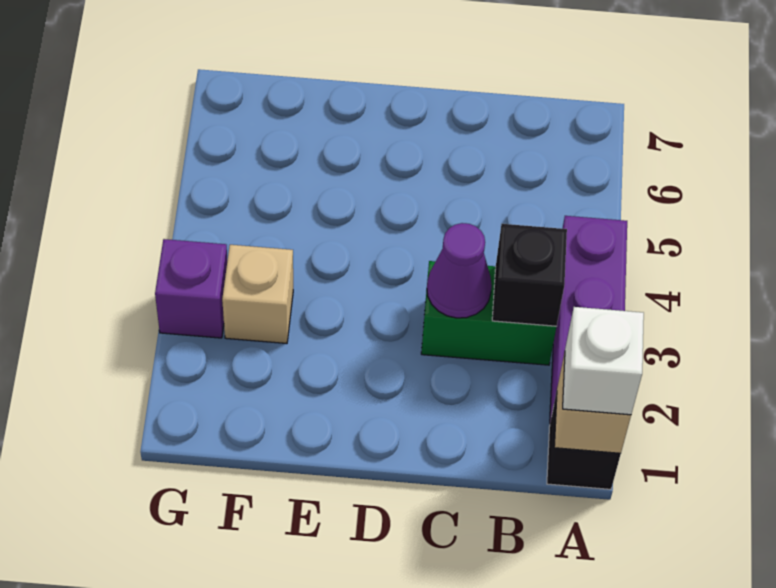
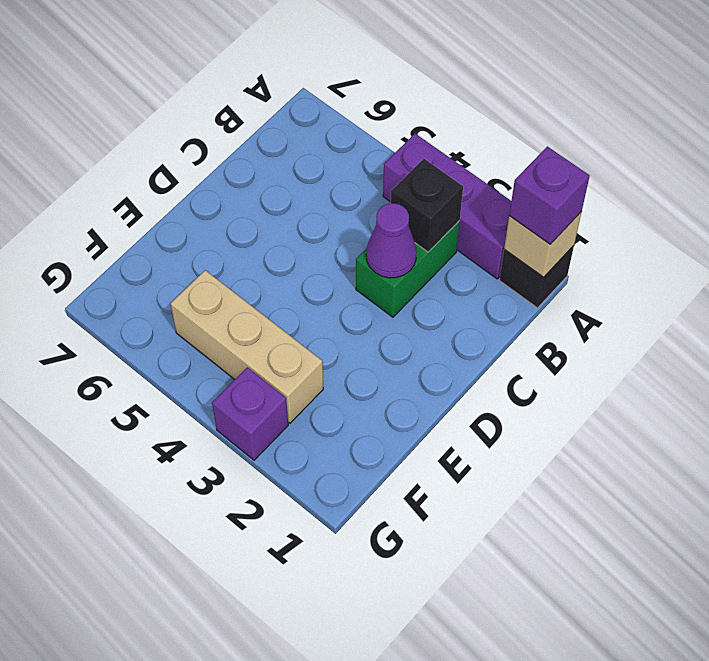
white brick A1 level 3 -> purple brick A1 level 3
tan brick F3 level 1 -> tan brick F3:F5 level 1

